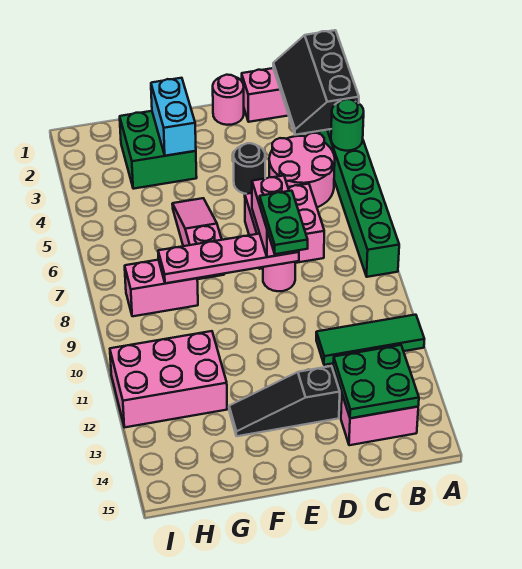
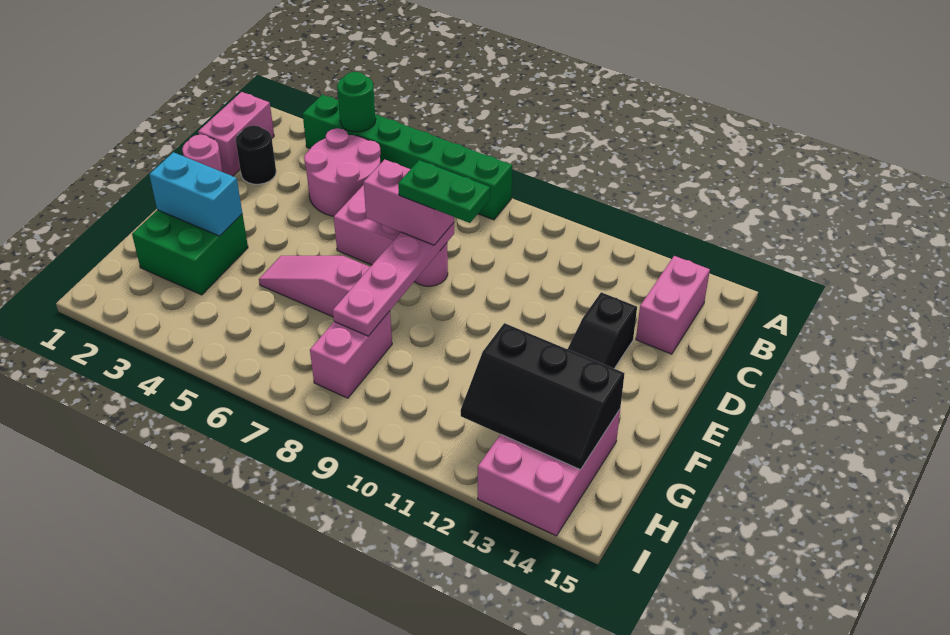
black slope A1:B3 level 2 top A -> black slope G12:H14 level 2 top G
green tile A11:C11 level 1 -> none
green plate B13:C14 level 2 -> none
black round brick D4 level 1 -> black round brick C2 level 1
pink brick G11:I12 level 1 -> pink brick G13:I14 level 1

